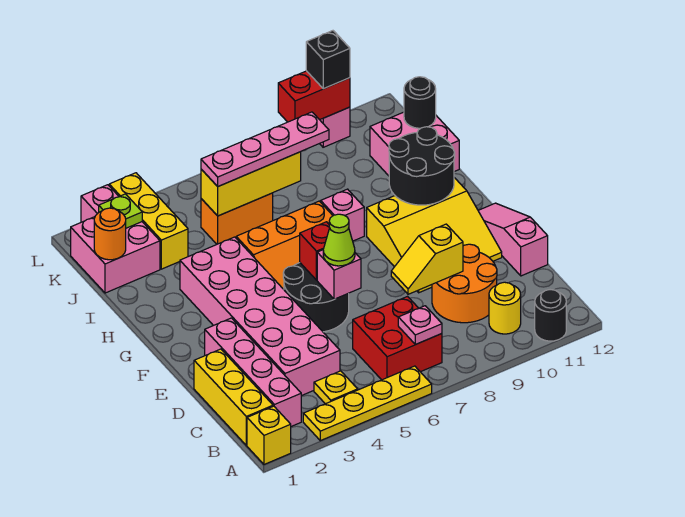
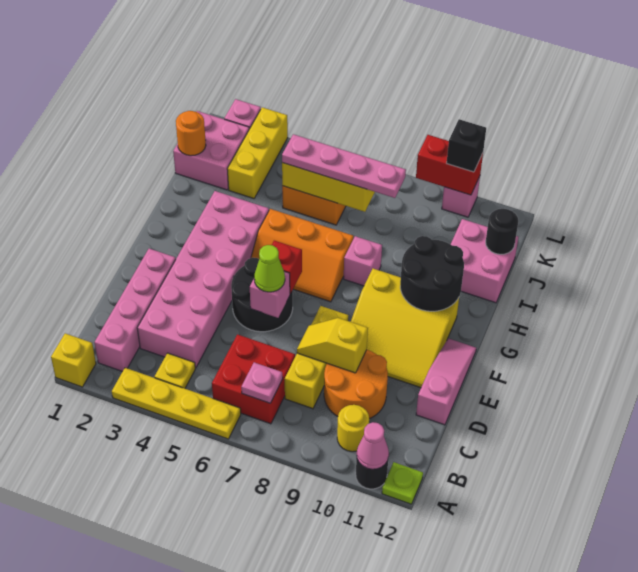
none -> pink cone A11 level 2
yellow brick B1:D1 level 1 -> yellow brick C8:E8 level 1
lime plate K2 level 2 -> lime plate A12 level 1

